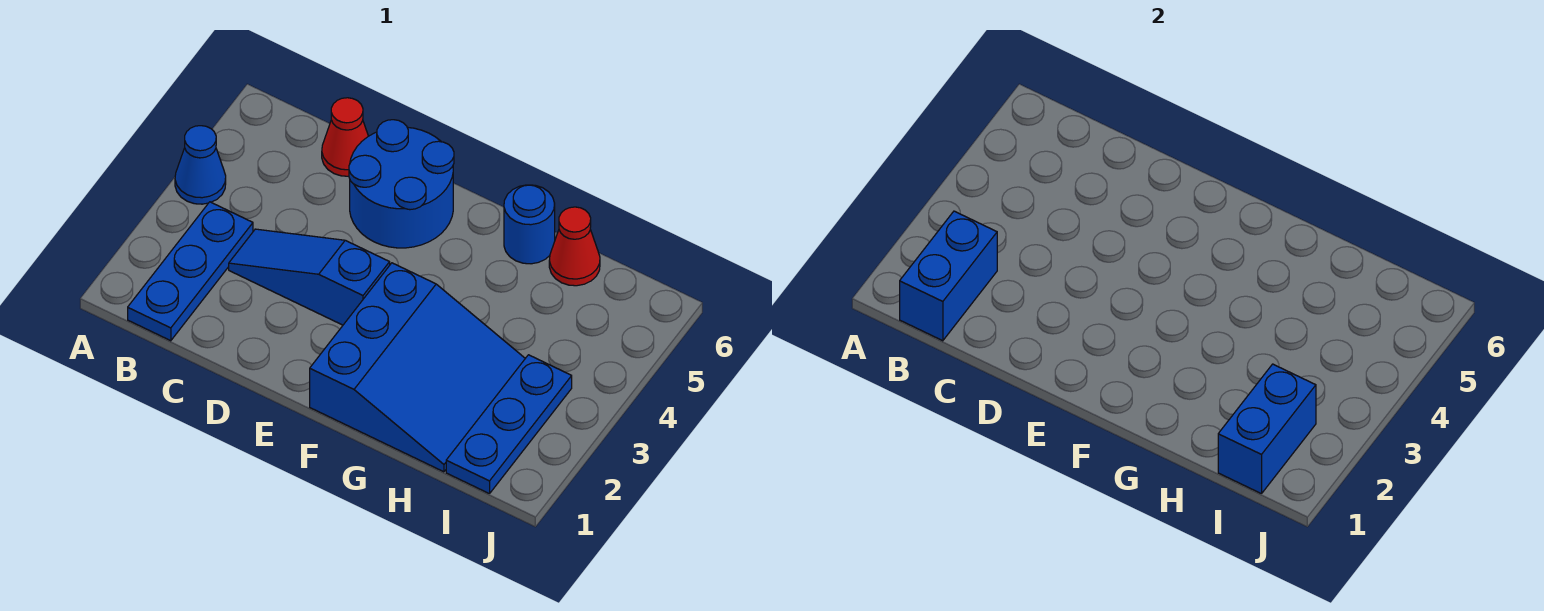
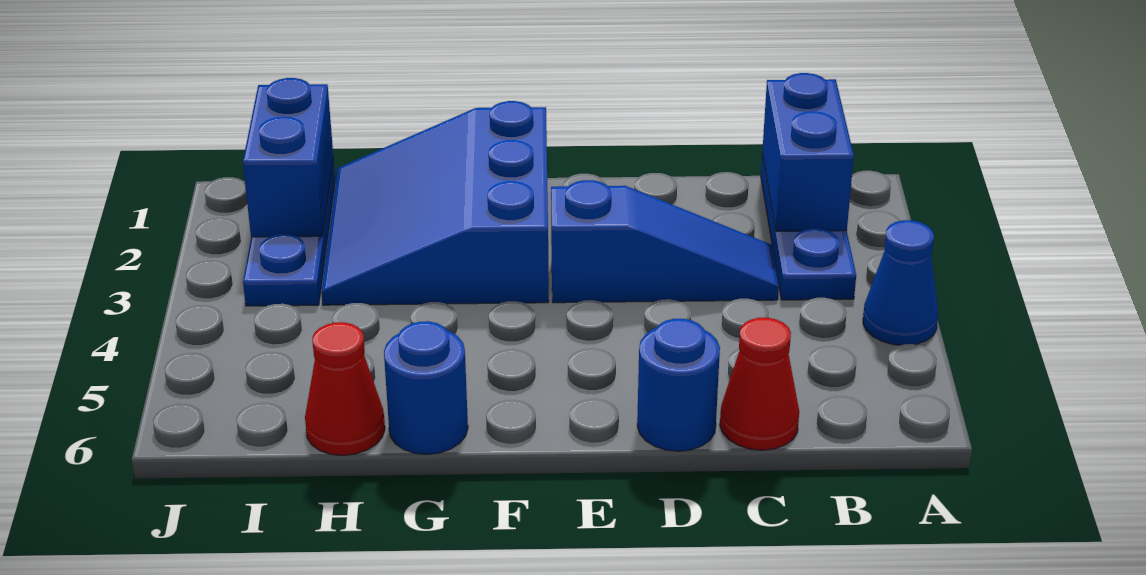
blue round brick D5:E6 level 1 -> blue round brick D6 level 1

